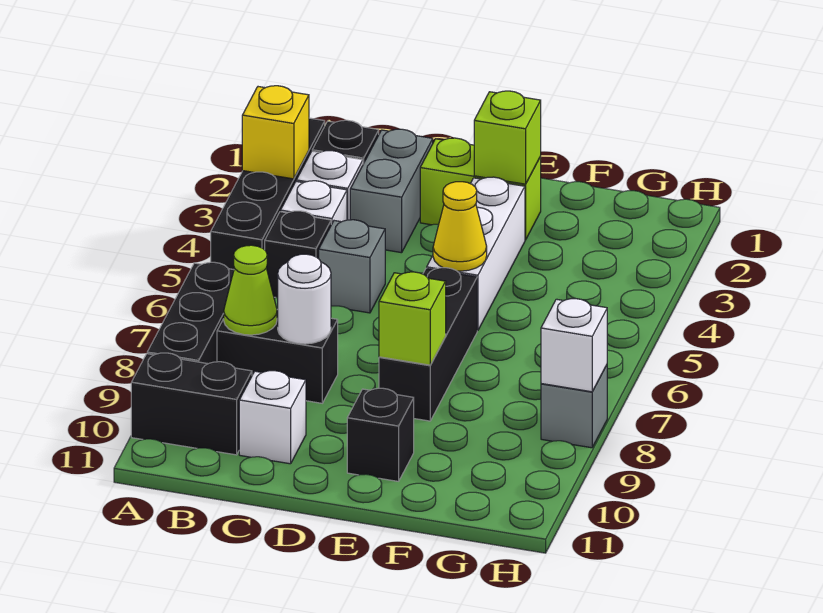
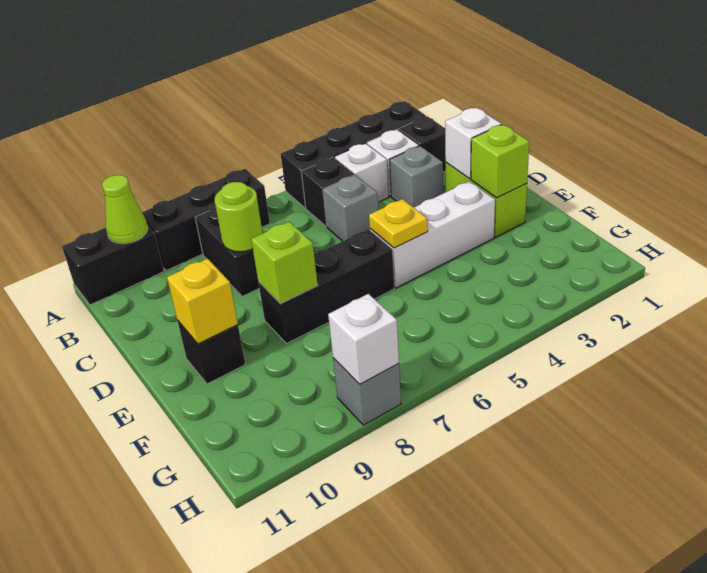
yellow brick A3 level 2 -> yellow brick E10 level 2
black brick A10:B10 level 1 -> black brick A10:A11 level 1
lime cone B8 level 2 -> lime cone A10 level 2
grey brick C2:C3 level 1 -> grey brick C3 level 1
white round brick C8 level 2 -> lime round brick C8 level 2
white brick C10 level 1 -> white brick D2 level 2
yellow cone E5 level 2 -> yellow plate E5 level 2

